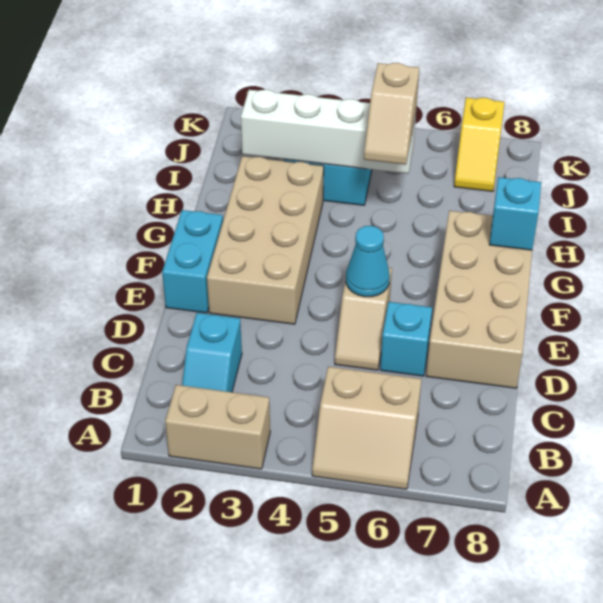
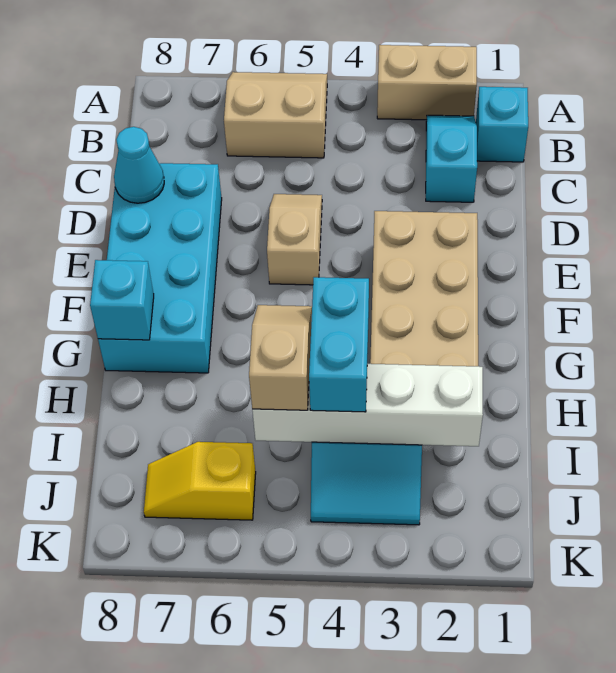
cyan brick D6 level 1 -> cyan brick B1 level 1
tan brick D7:G8 level 1 -> cyan brick D7:G8 level 1
cyan brick E1:F1 level 1 -> cyan brick H4:I4 level 3
cyan cone E5 level 2 -> cyan cone D8 level 2
yellow slope J7:K7 level 1 top K -> yellow slope J6:J7 level 1 top 6

